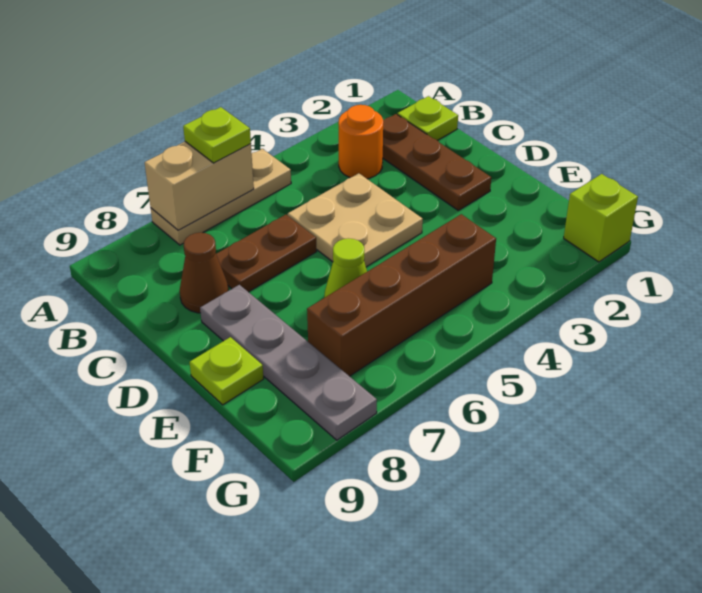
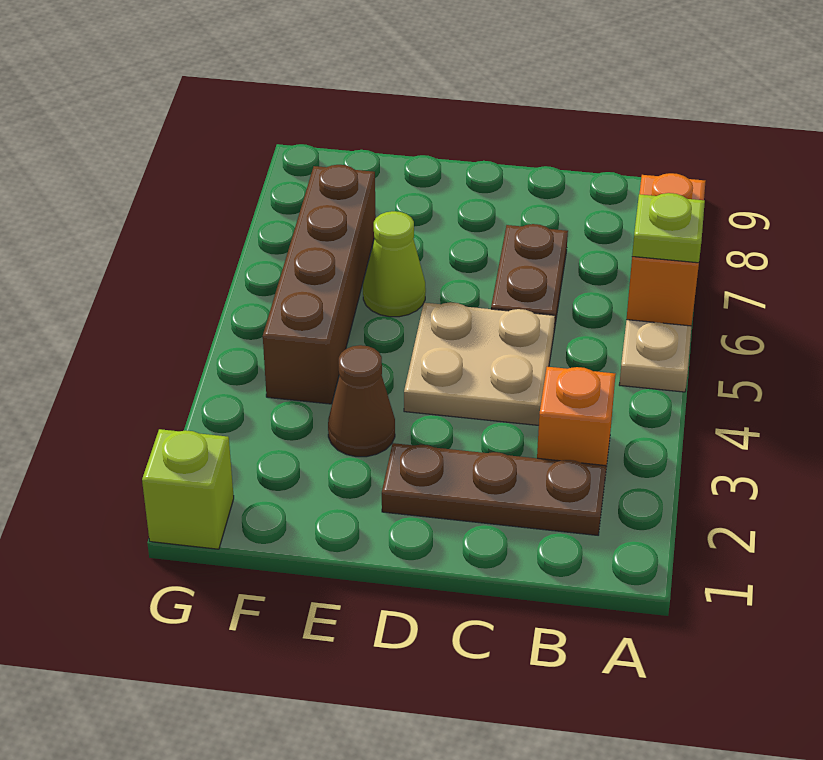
tan brick A6:A7 level 2 -> orange brick A6:A7 level 2
lime plate B1 level 1 -> none
orange round brick B3 level 1 -> orange brick B3 level 1
brown cone C8 level 1 -> brown cone E3 level 1
grey plate D8:G8 level 1 -> none
lime plate E9 level 1 -> none

